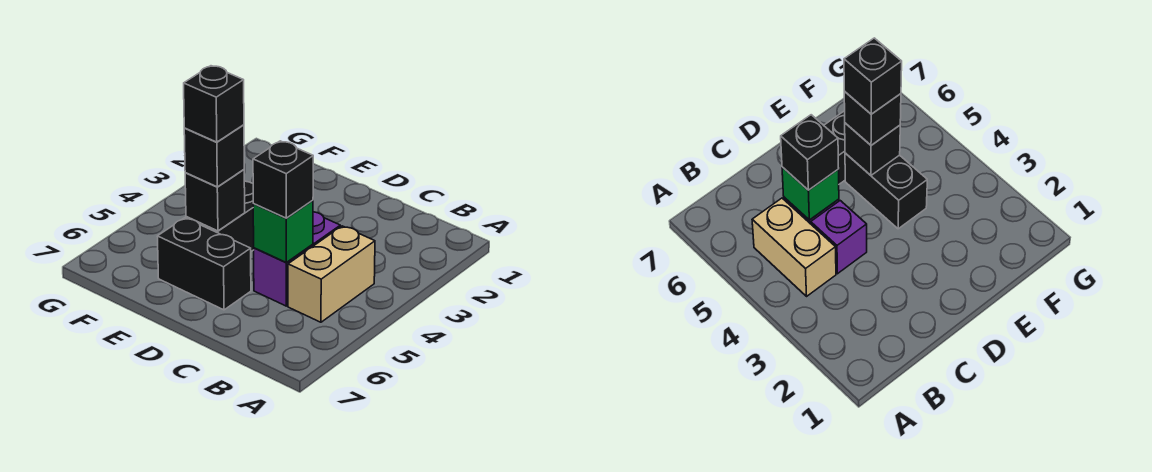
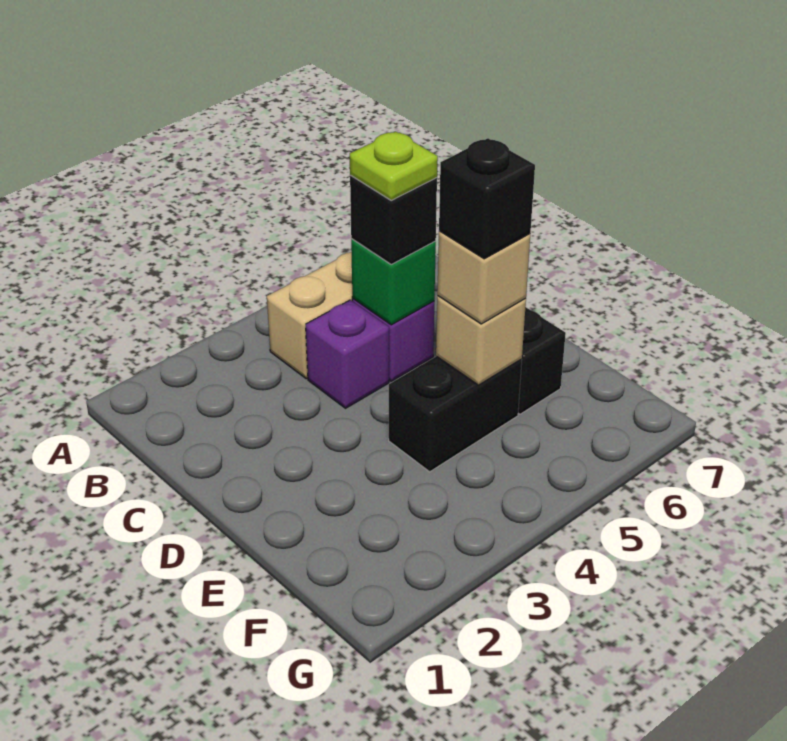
none -> lime plate C5 level 4
black brick E5 level 2 -> tan brick E5 level 2
black brick E5 level 3 -> tan brick E5 level 3

